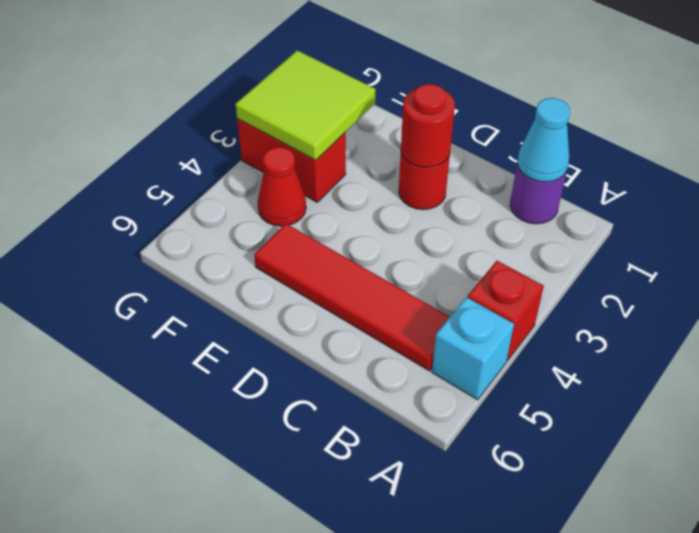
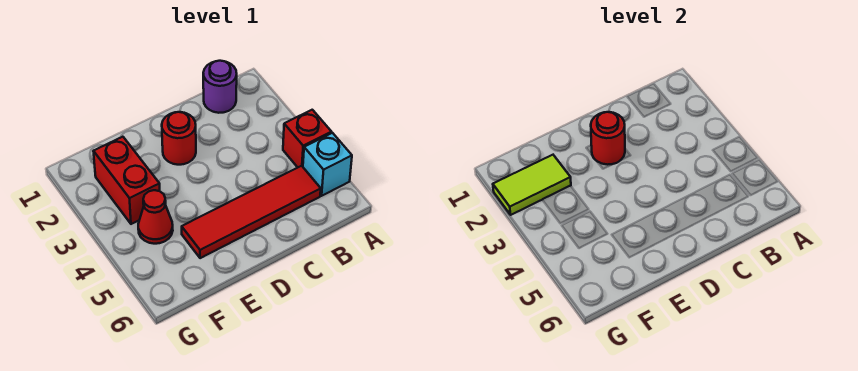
cyan cone B1 level 2 -> none
lime tile F2:G3 level 2 -> lime tile F2:G2 level 2
red brick F3:G3 level 1 -> red brick F2:F3 level 1

